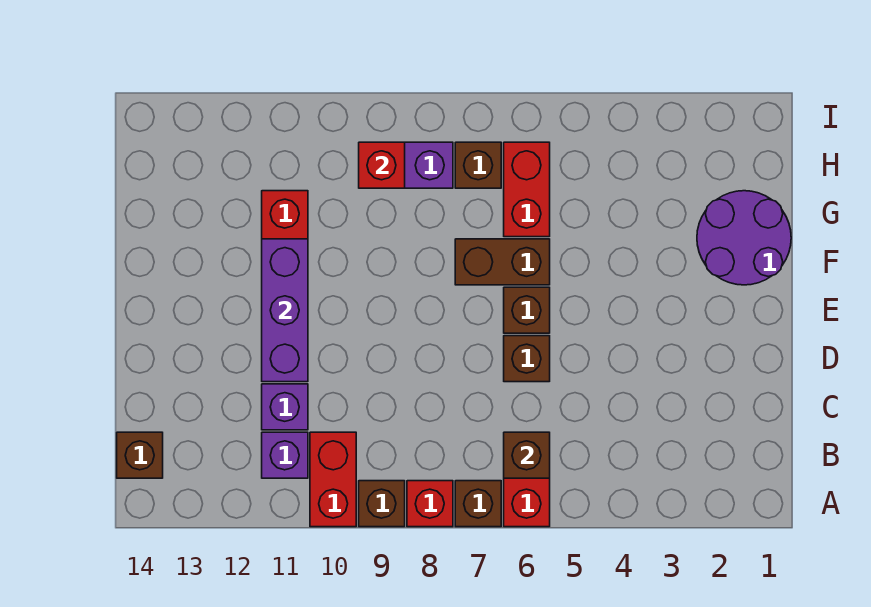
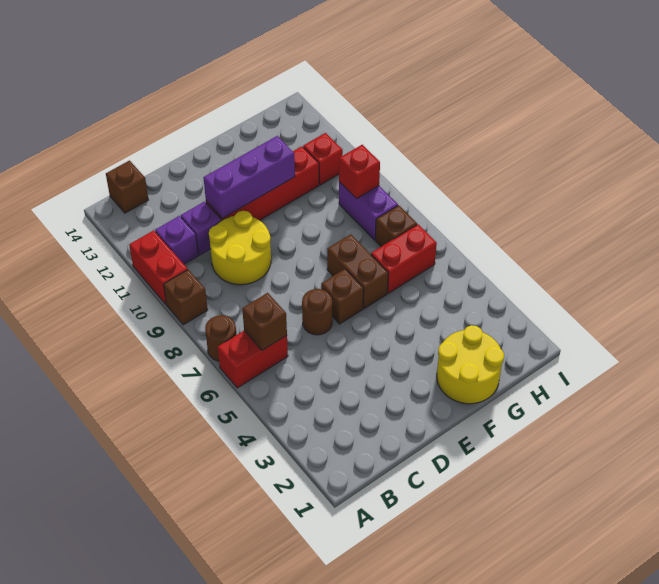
brown brick A7 level 1 -> brown round brick A7 level 1
red brick A8 level 1 -> red brick H11 level 1
red brick A10:B10 level 1 -> red brick A10:A11 level 1
none -> yellow round brick C9:D10 level 1
brown brick D6 level 1 -> brown round brick D6 level 1
purple round brick F1:G2 level 1 -> yellow round brick F1:G2 level 1

